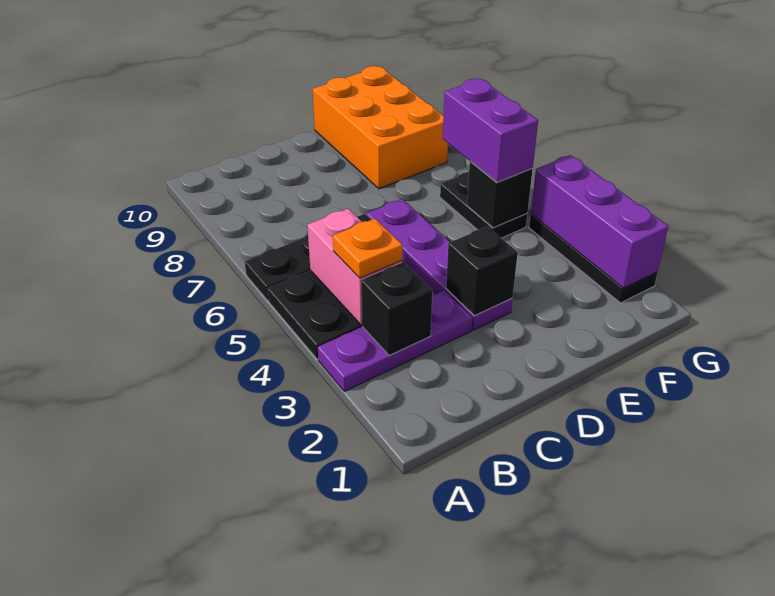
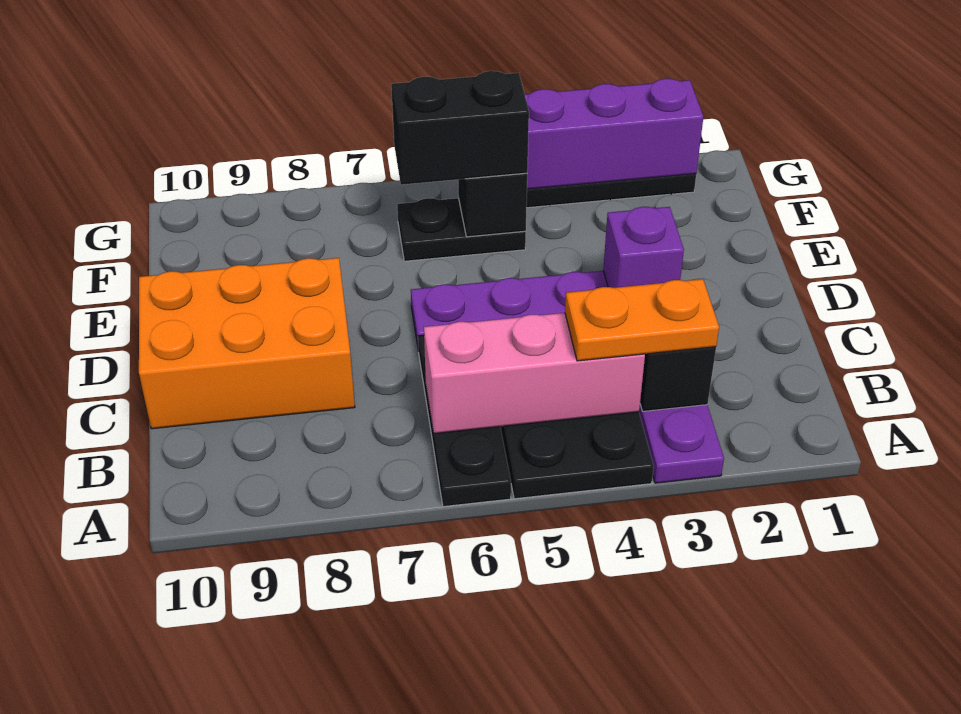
pink brick B4:B5 level 2 -> pink brick B4:B6 level 2
orange plate B4 level 3 -> orange plate B3:B4 level 3
black brick D3 level 2 -> purple brick D3 level 2
orange brick E8:F10 level 1 -> orange brick C8:D10 level 1
purple brick F5:F6 level 3 -> black brick F5:F6 level 3

